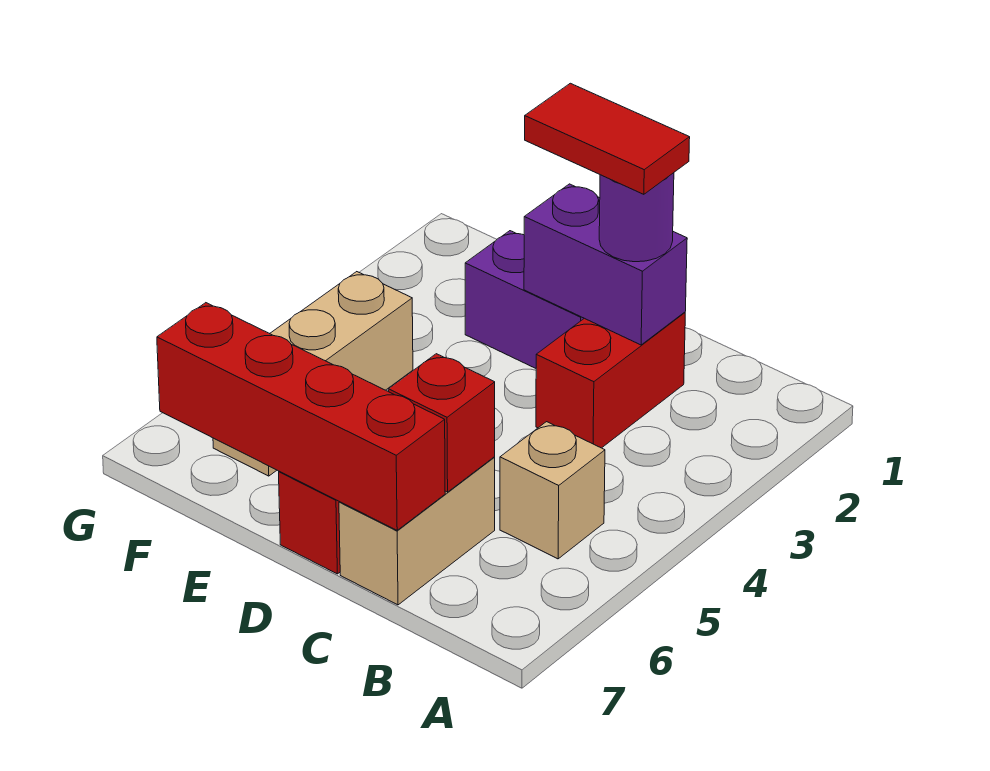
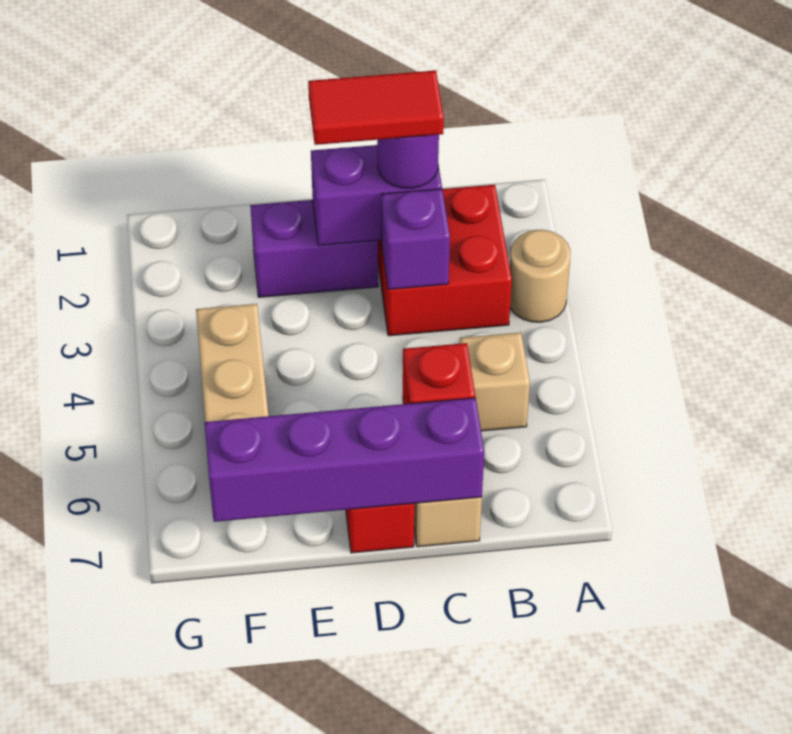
none -> tan round brick A3 level 1
red brick C2:C3 level 1 -> red brick B2:C3 level 1
none -> purple brick C3 level 2
red brick C7:F7 level 2 -> purple brick C7:F7 level 2

